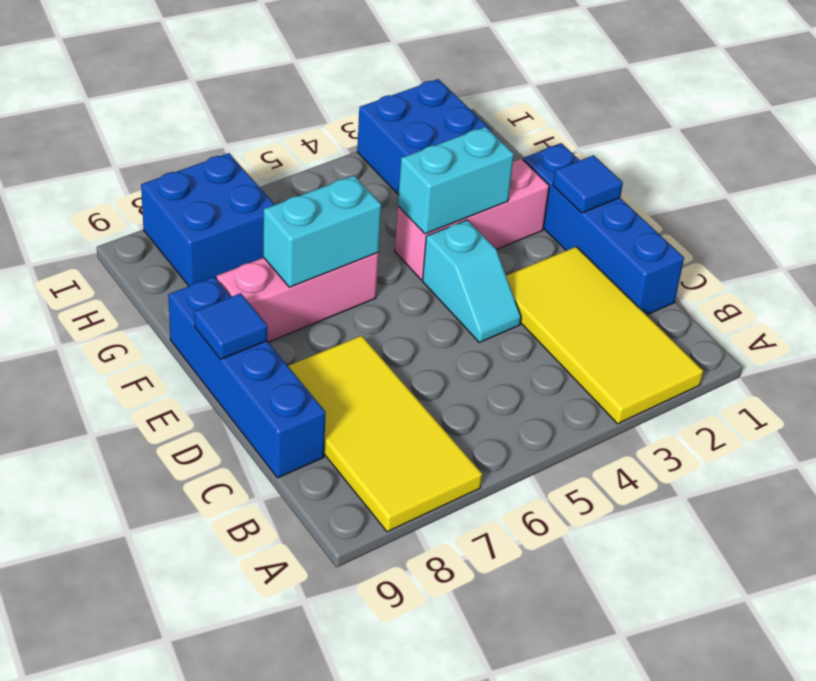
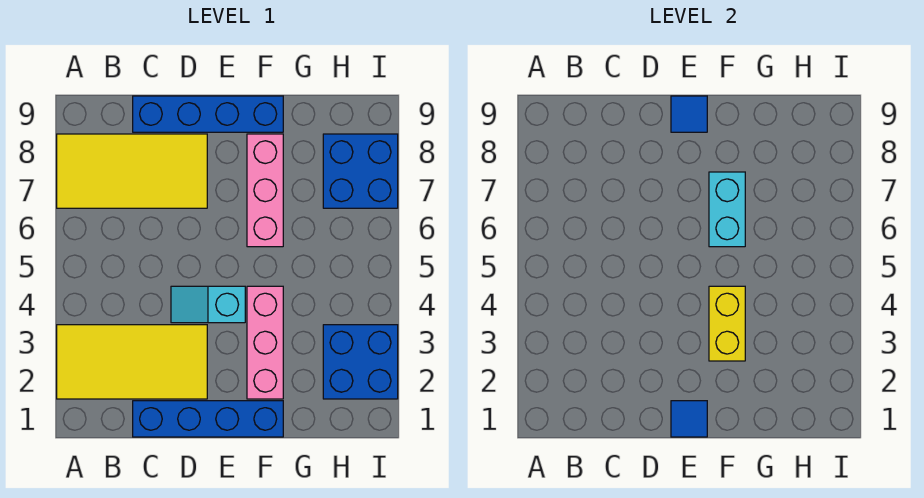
cyan brick F3:F4 level 2 -> yellow brick F3:F4 level 2

